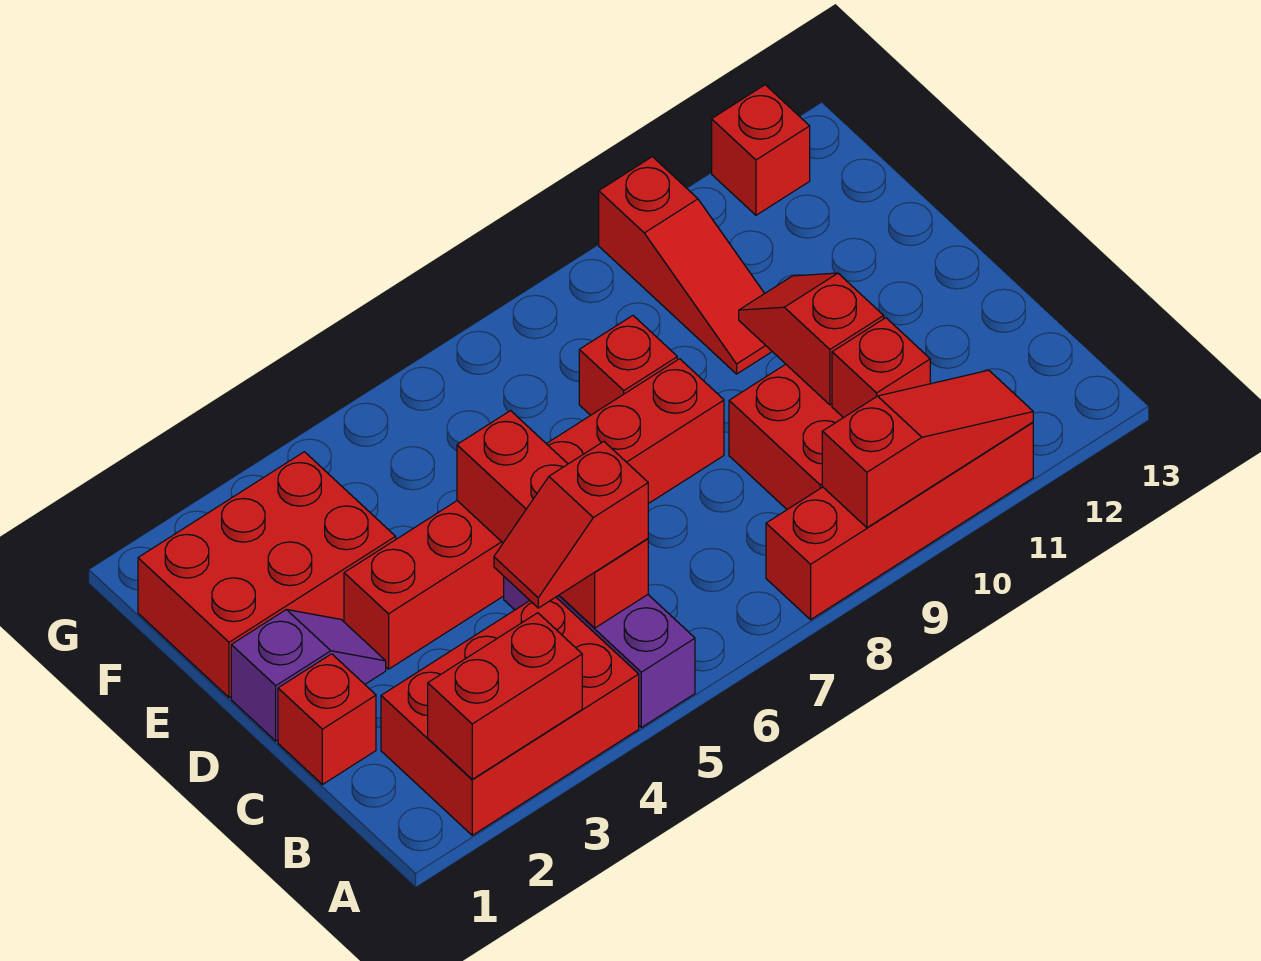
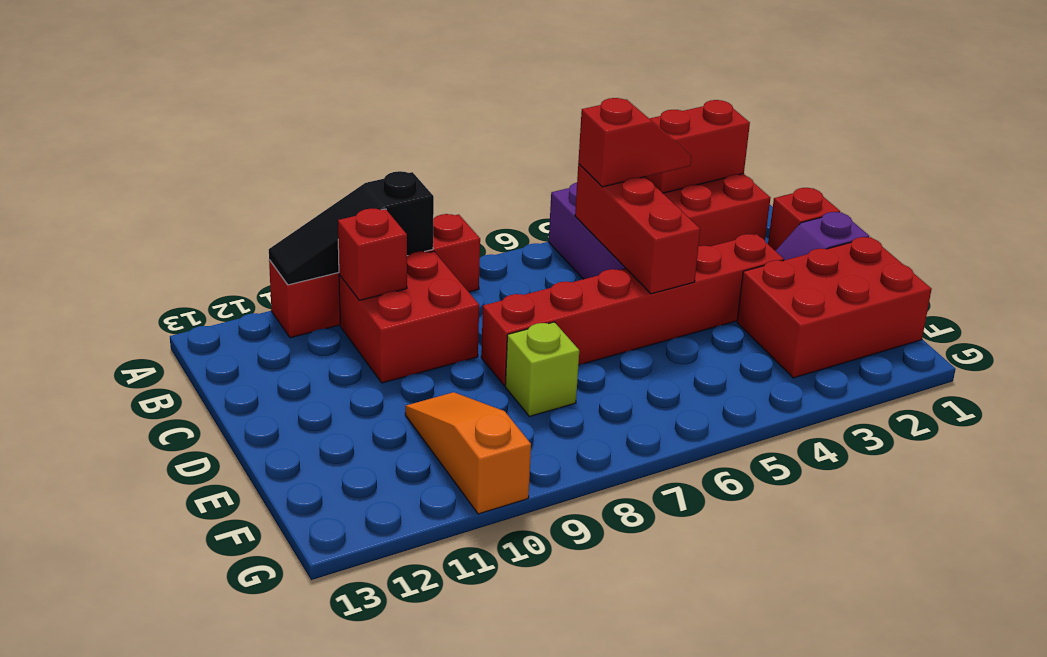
red slope A9:A11 level 2 top 9 -> black slope A9:A11 level 2 top 9
red slope C10:D10 level 2 top C -> none
red brick E8 level 1 -> lime brick E8 level 1
red slope E10:G10 level 1 top G -> orange slope E10:G10 level 1 top G
red brick G12 level 1 -> none

